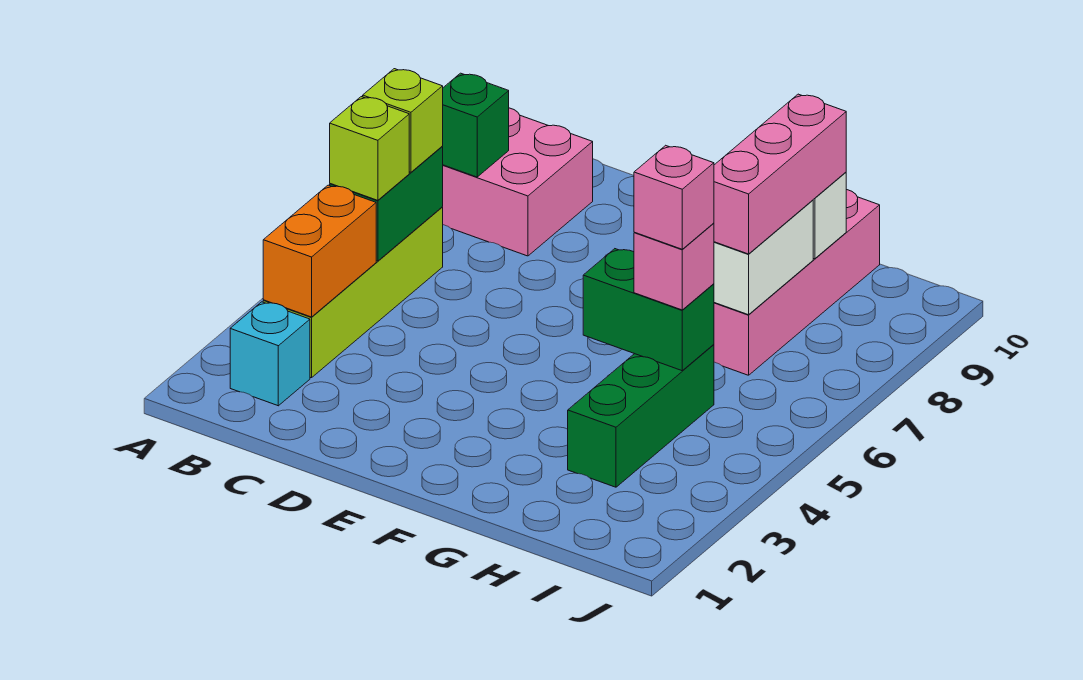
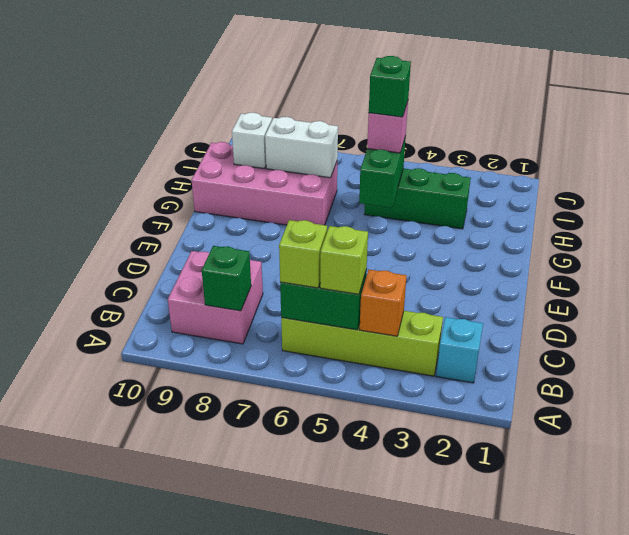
orange brick B3:B4 level 2 -> orange brick B4 level 2
pink brick H5 level 4 -> green brick H5 level 4
pink brick H7:H9 level 3 -> none

